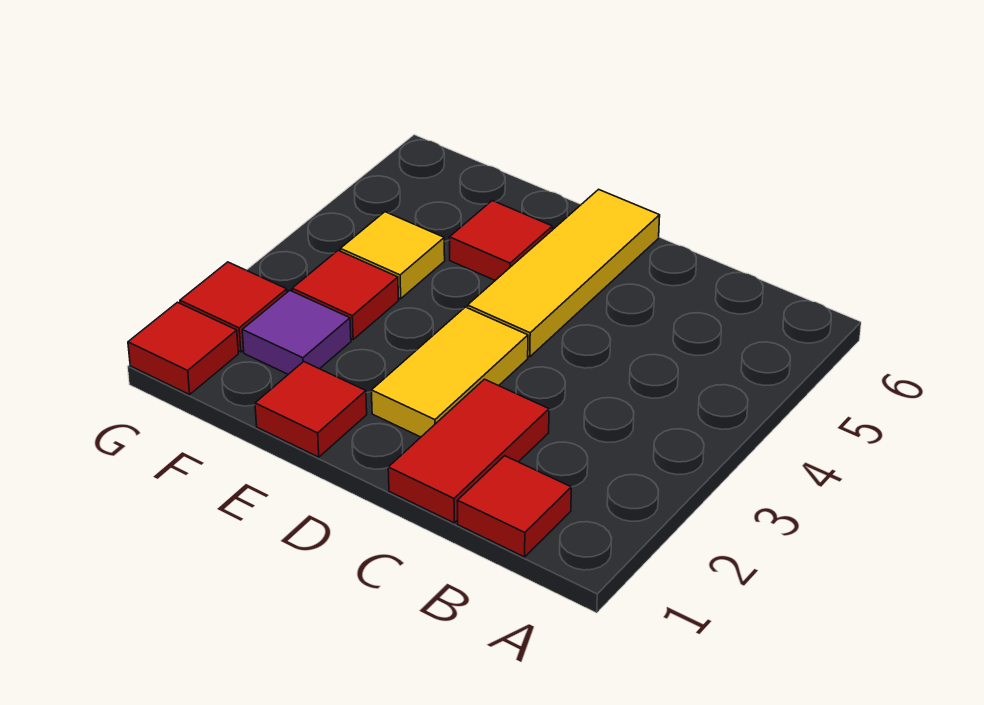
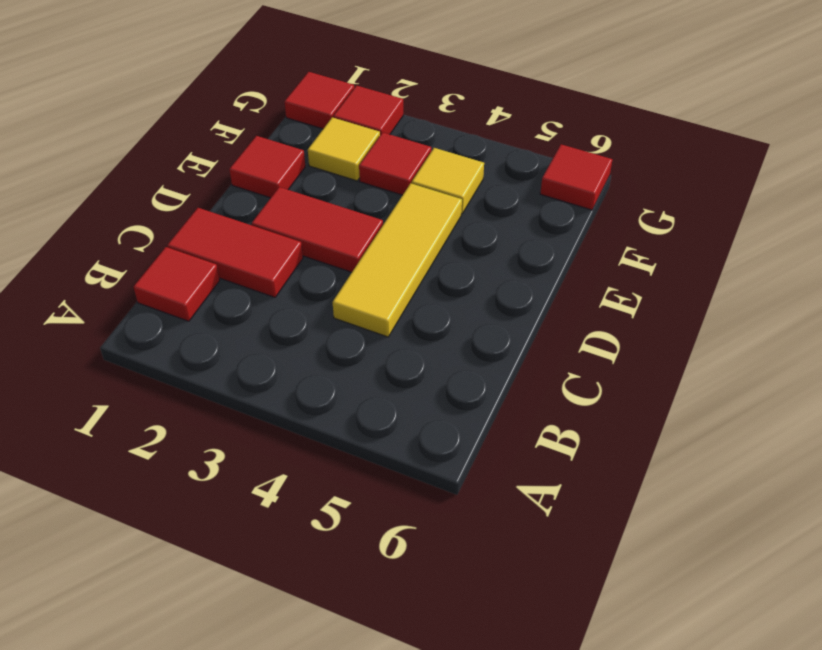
yellow tile D2:D3 level 1 -> red tile D2:D3 level 1
yellow tile D4:D6 level 1 -> yellow tile C4:E4 level 1
red tile E5 level 1 -> red tile G6 level 1
purple tile F2 level 1 -> yellow tile F2 level 1

